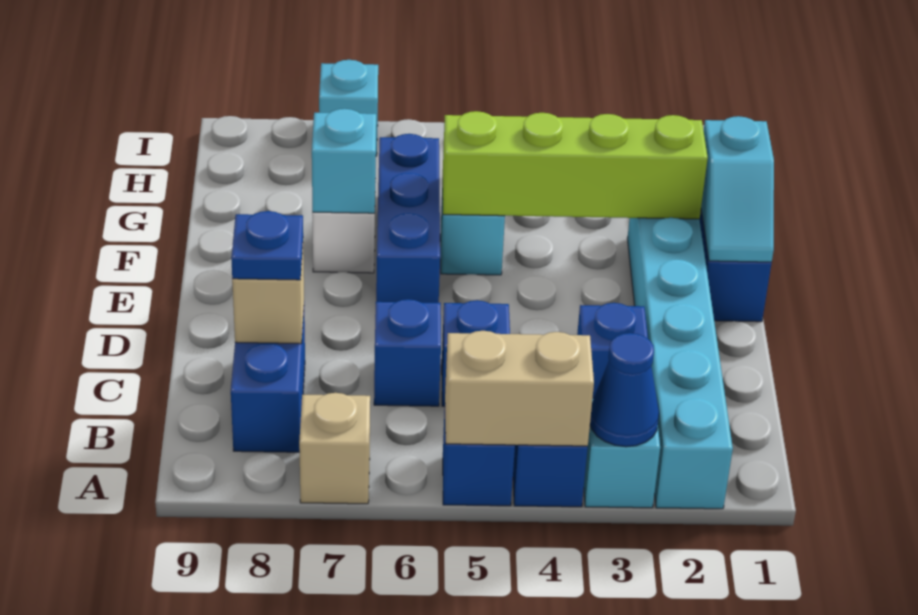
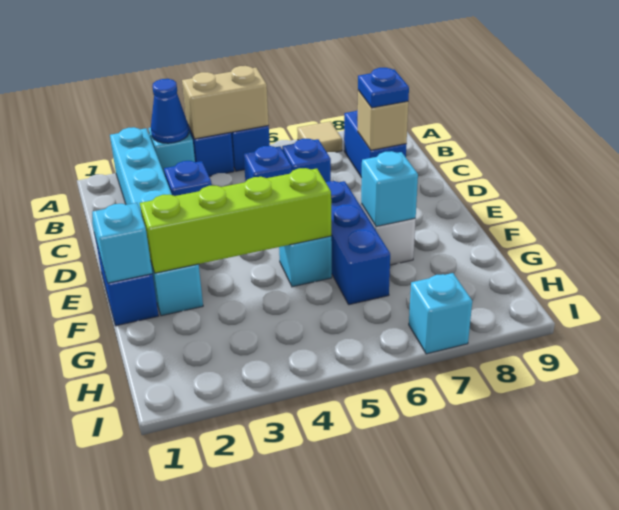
tan brick A7 level 1 -> tan tile A7 level 1

